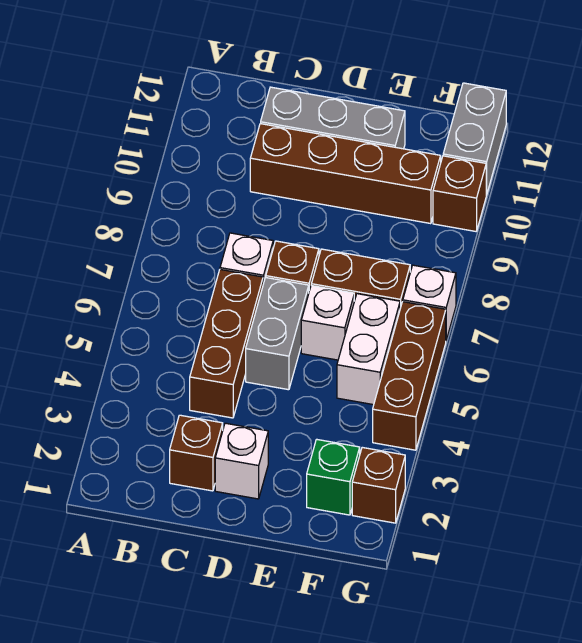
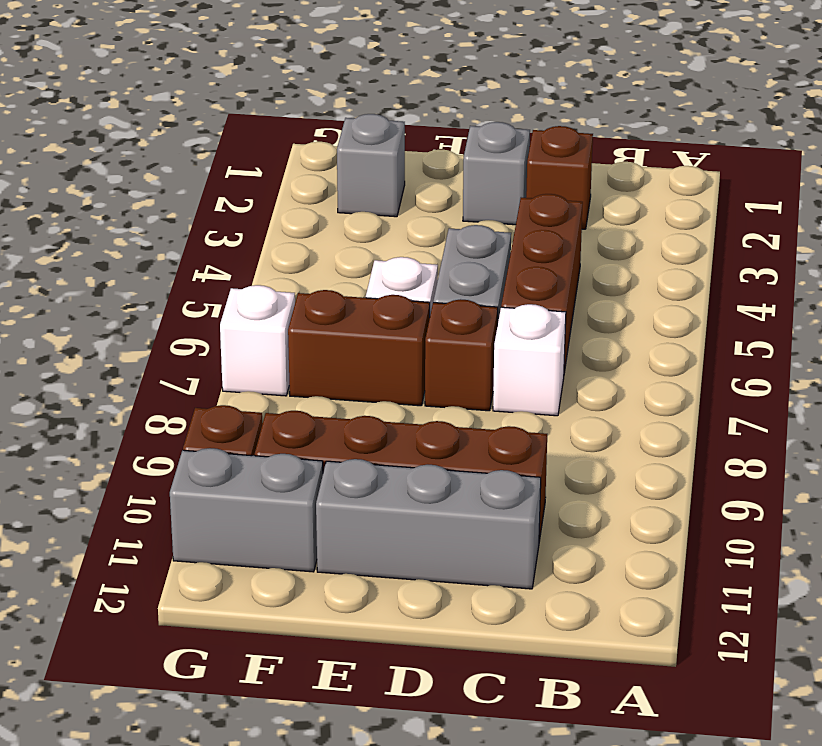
white brick D2 level 1 -> grey brick D2 level 1
green brick F2 level 1 -> grey brick F2 level 1
white brick F5:F6 level 1 -> none
brown brick G2 level 1 -> none
brown brick G4:G6 level 1 -> none
grey brick G11:G12 level 1 -> grey brick F11:G11 level 1

